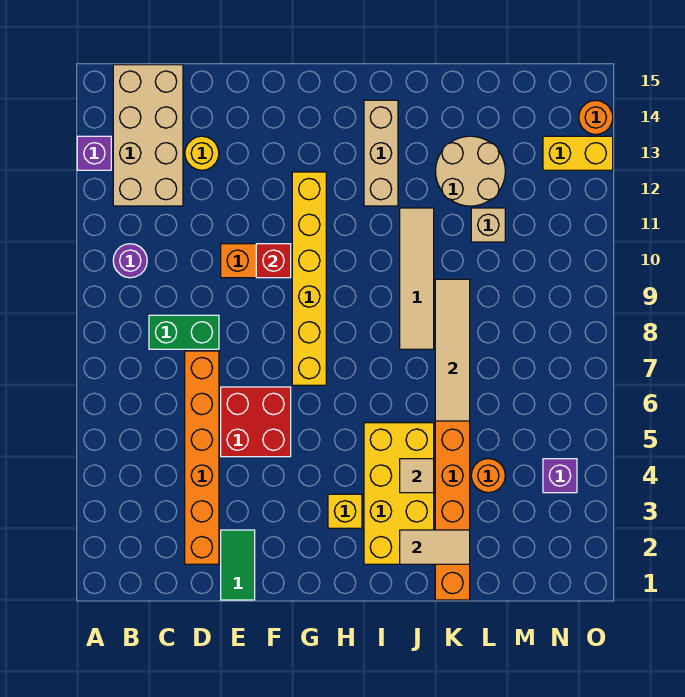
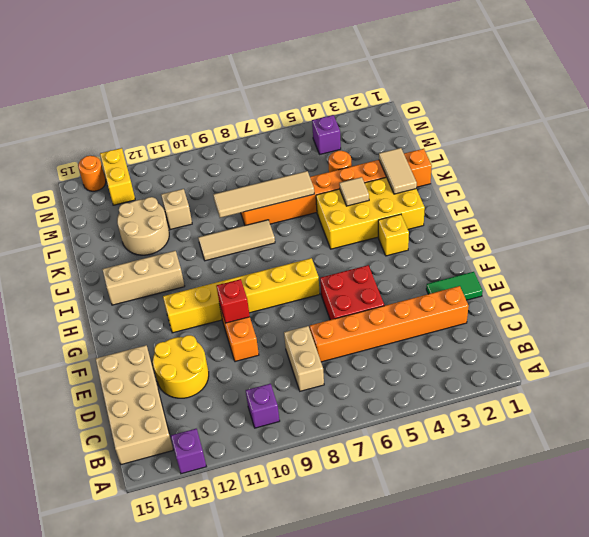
purple round brick B10 level 1 -> purple brick B10 level 1
tan brick B12:C15 level 1 -> tan brick B14:E15 level 1
green brick C8:D8 level 1 -> tan brick C8:D8 level 1
yellow round brick D13 level 1 -> yellow round brick D12:E13 level 1
tan tile J8:J11 level 1 -> tan tile J8:J10 level 1

